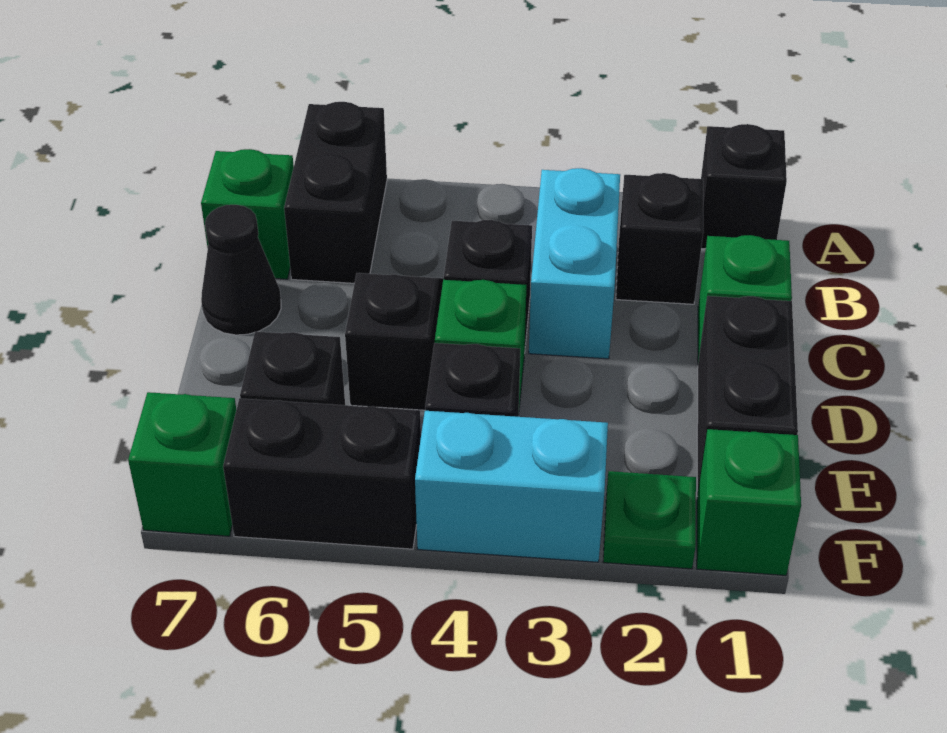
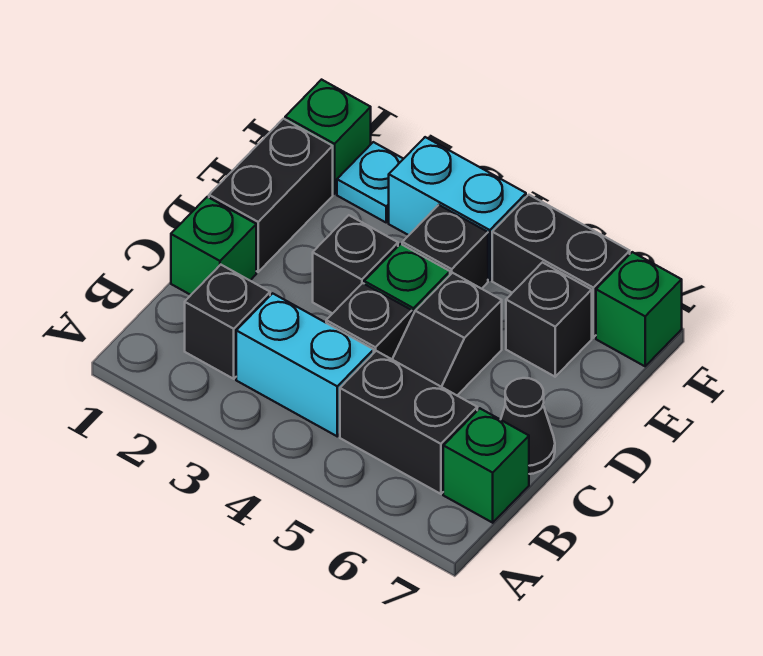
black brick A1 level 1 -> black brick D3 level 1
black brick A6:B6 level 1 -> black brick B5:B6 level 1
cyan brick B3:C3 level 1 -> cyan brick B3:B4 level 1
green plate F2 level 1 -> cyan plate F2 level 1

